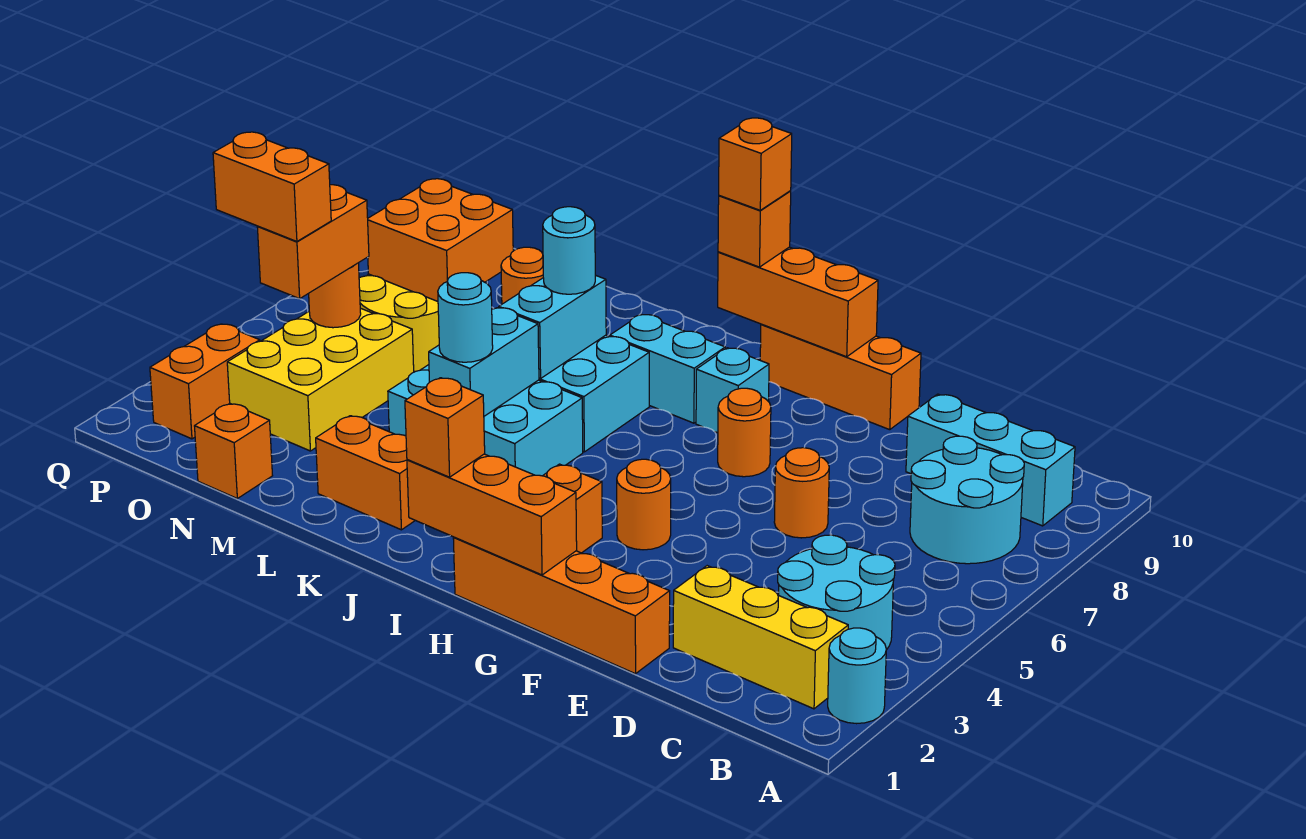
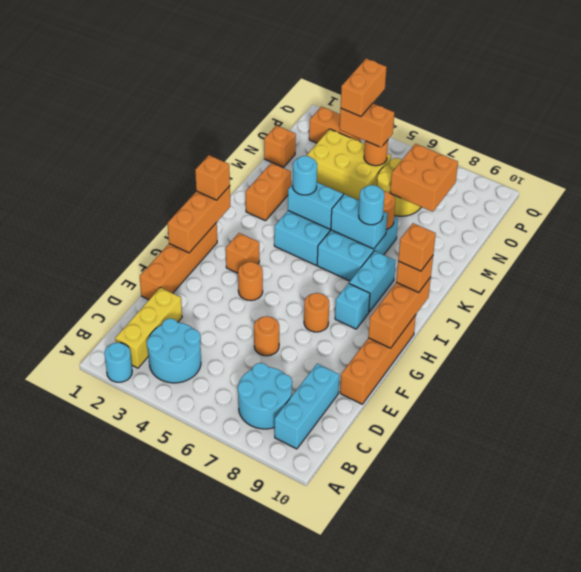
orange brick F10:H10 level 1 -> orange brick E10:H10 level 1

